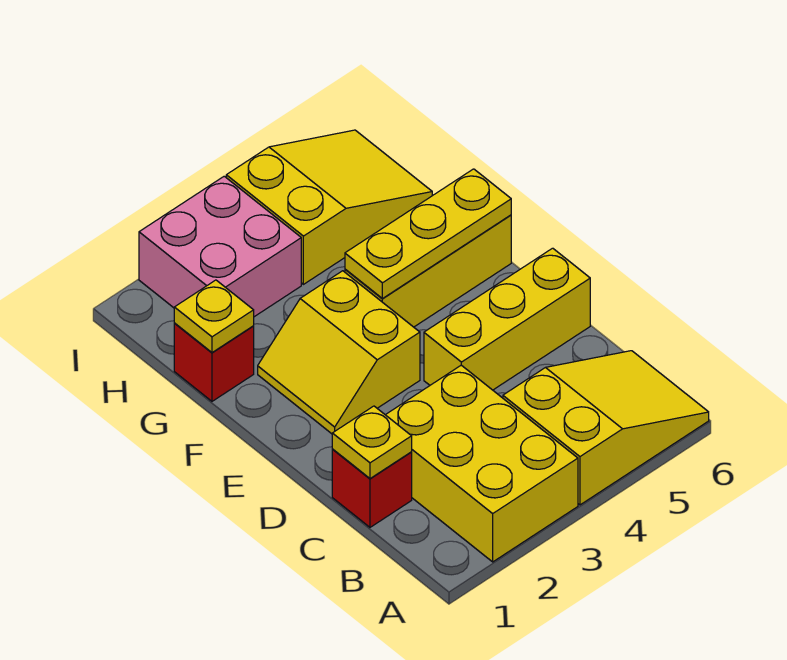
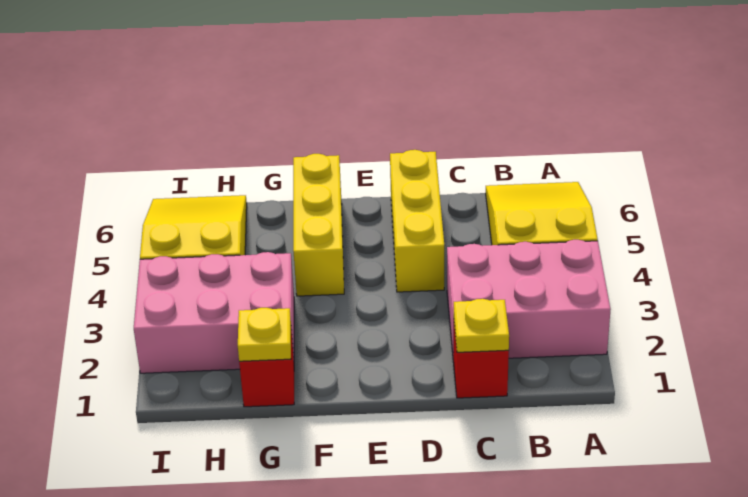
yellow brick A2:C3 level 1 -> pink brick A2:C3 level 1
yellow slope E2:F3 level 1 top 3 -> none
yellow plate F4:F6 level 2 -> none
pink brick H2:I3 level 1 -> pink brick G2:I3 level 1

